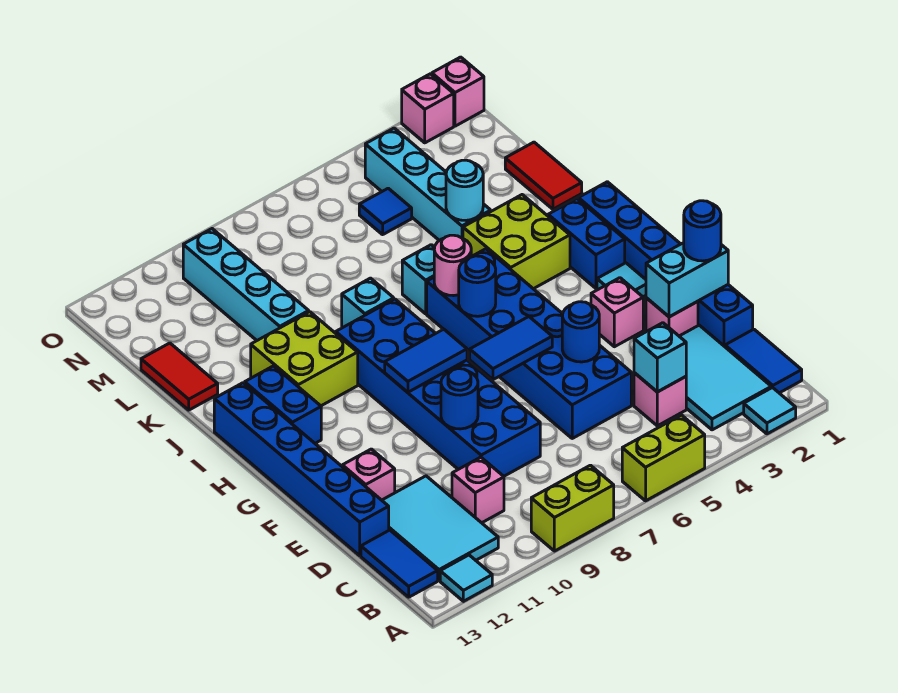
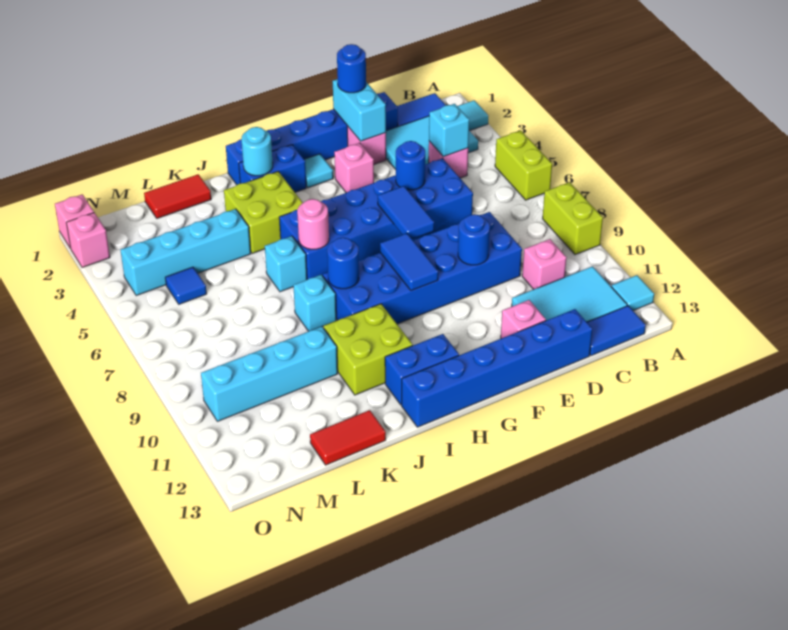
blue round brick H6 level 2 -> blue round brick I8 level 2
cyan round brick K4 level 2 -> cyan round brick I2 level 2

